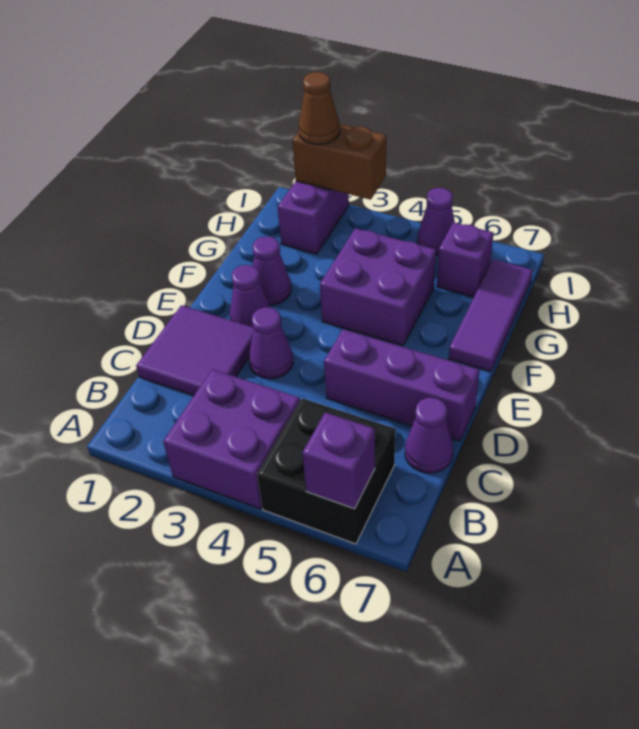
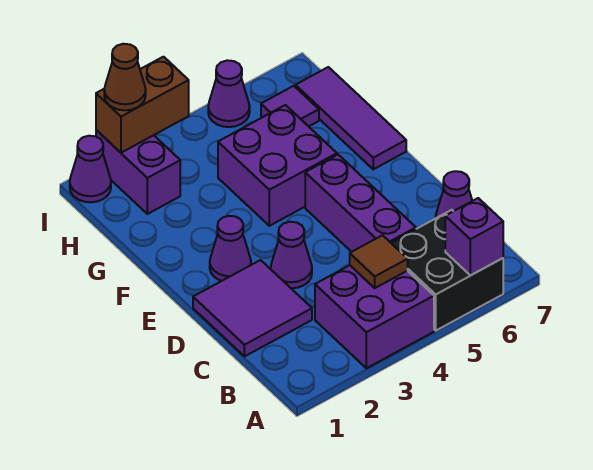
none -> brown tile B4 level 2
purple brick D5:D7 level 1 -> purple brick C5:E5 level 1
purple cone F2 level 1 -> purple cone I1 level 1
purple brick H6 level 1 -> purple tile H6 level 1

